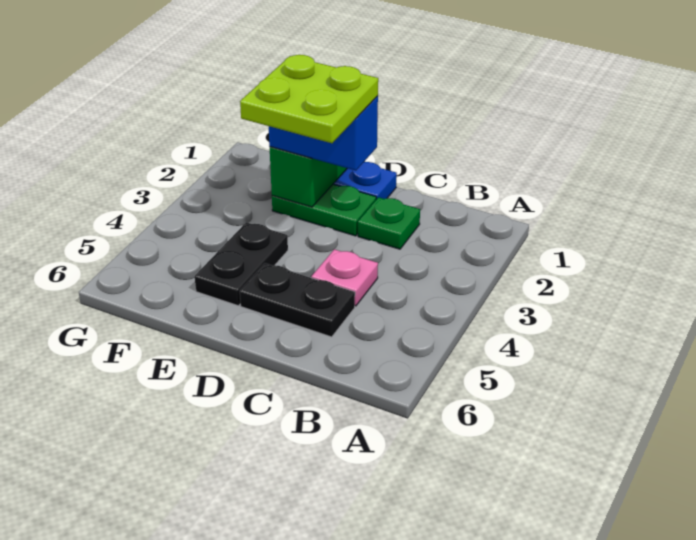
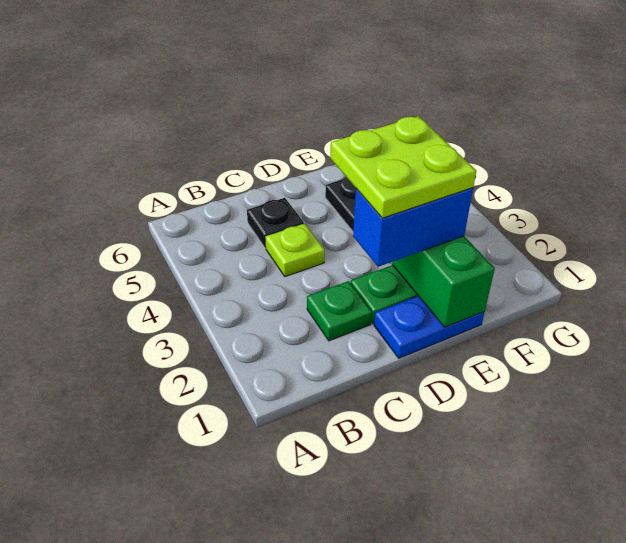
pink plate C4 level 1 -> lime plate C4 level 1
black plate C5:D5 level 1 -> black plate C5 level 1

